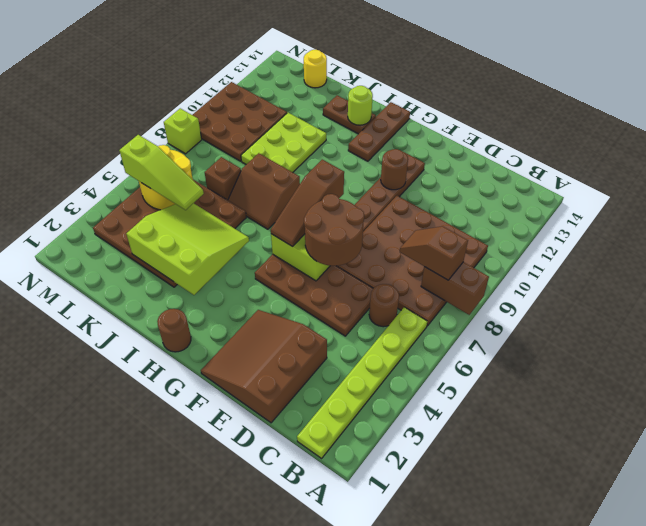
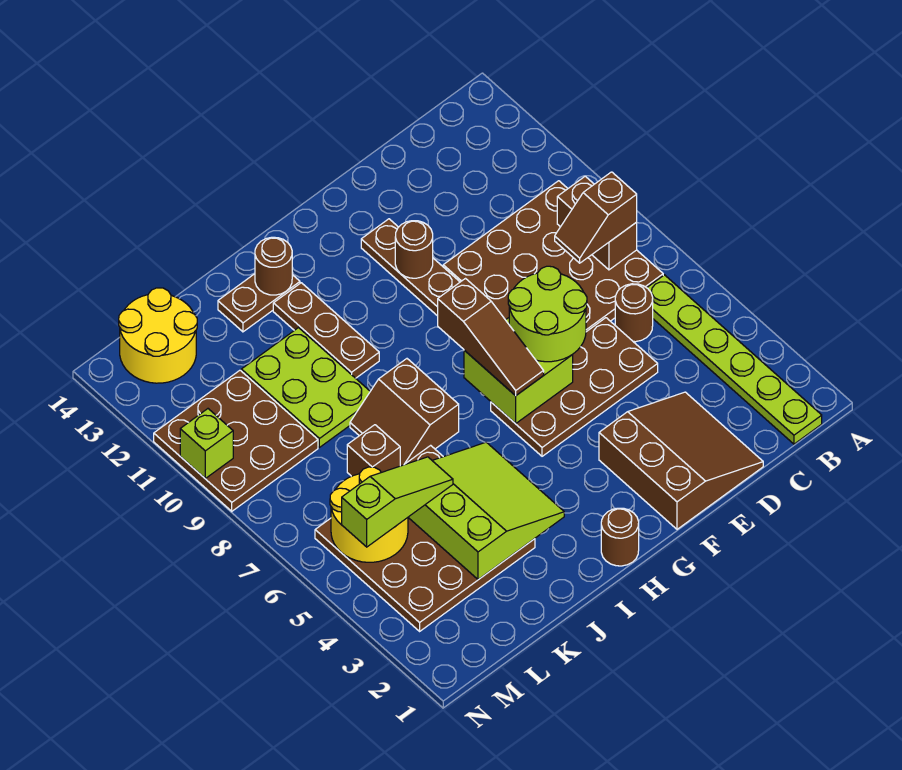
brown brick A8:B8 level 2 -> brown brick B8:B9 level 2
brown slope D1:F3 level 1 top D -> brown slope D1:F3 level 1 top F
brown round brick E6:F7 level 3 -> lime round brick E6:F7 level 3
brown plate H12:H14 level 1 -> brown plate I10:I12 level 1
lime slope I3:K5 level 2 top 3 -> lime slope I3:K5 level 2 top K
brown slope I7:J8 level 1 top 8 -> brown slope I7:J8 level 1 top I
lime round brick I13 level 2 -> brown round brick I13 level 2
yellow round brick L14 level 1 -> yellow round brick L13:M14 level 1
lime brick N8 level 1 -> lime brick N10 level 2

